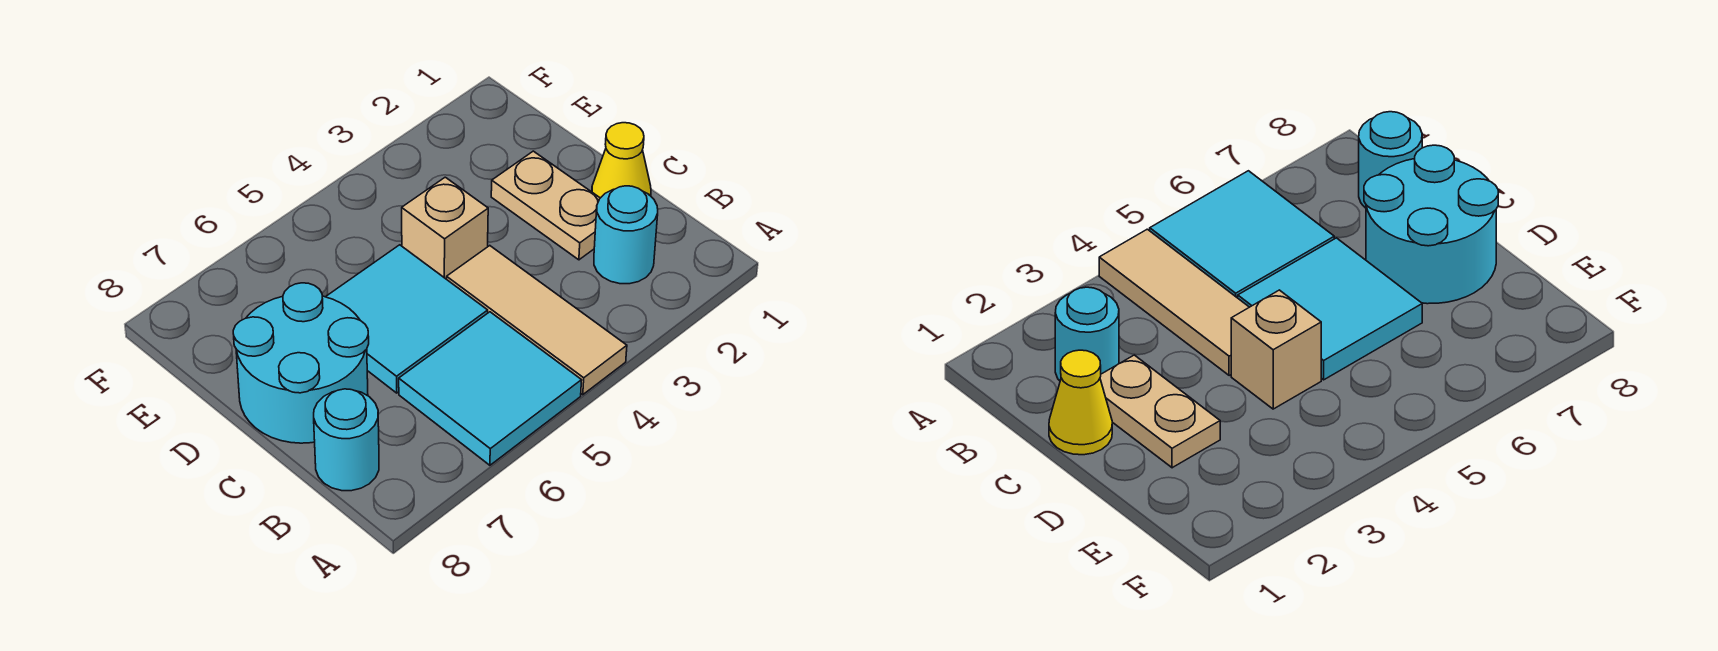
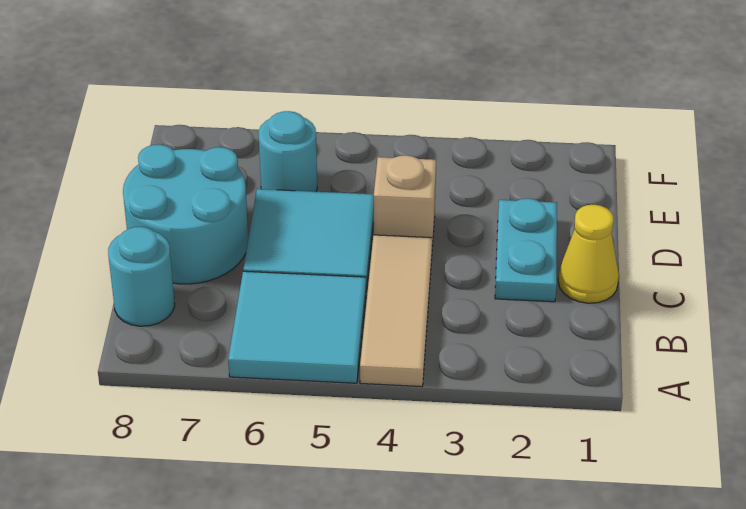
cyan round brick B2 level 1 -> cyan round brick E6 level 1
tan plate C2:D2 level 1 -> cyan plate C2:D2 level 1

